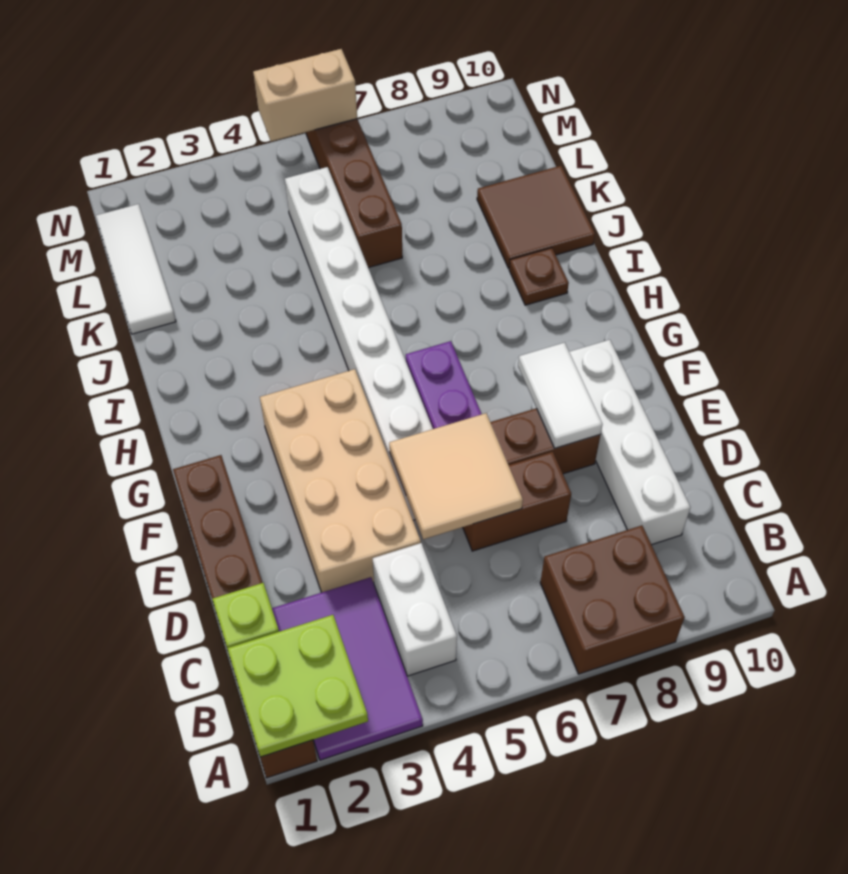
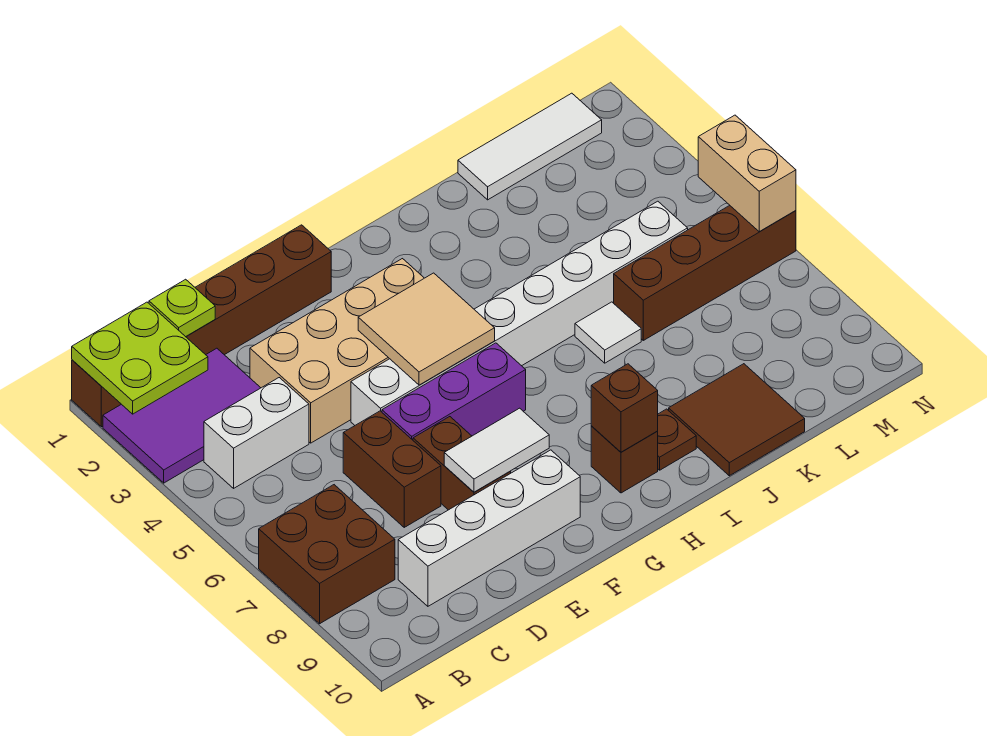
tan tile D5:E6 level 2 -> tan tile F4:G5 level 2
none -> brown brick H9 level 1
none -> brown brick H9 level 2
none -> white tile J6 level 1

